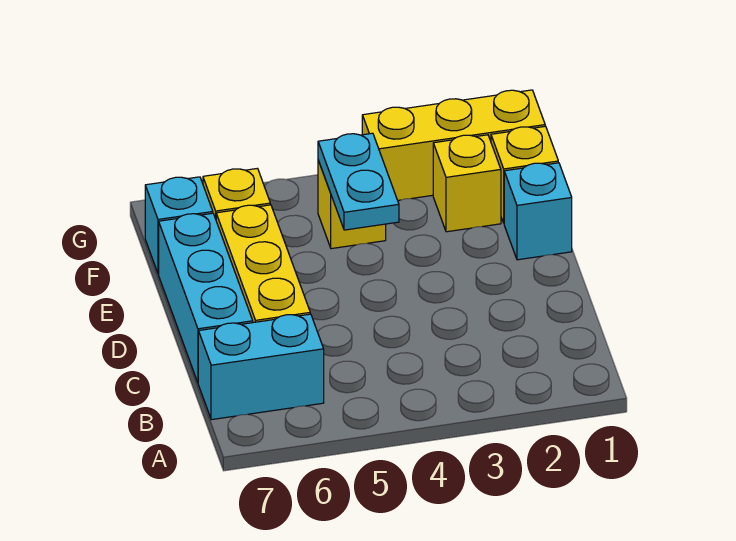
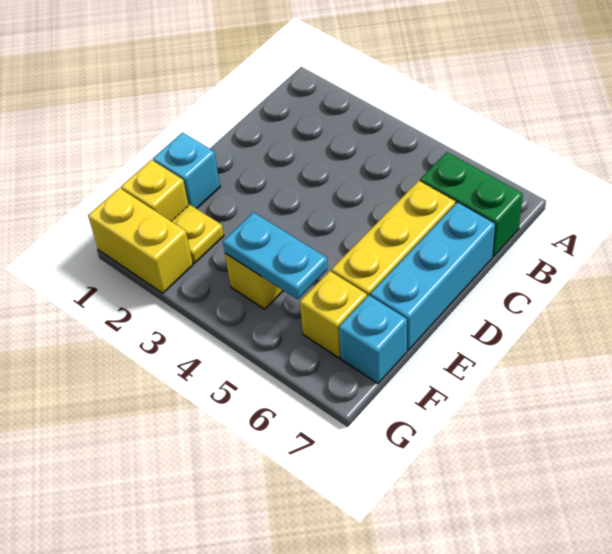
cyan brick B6:B7 level 1 -> green brick B6:B7 level 1
cyan plate E4:F4 level 2 -> cyan plate F4:F5 level 2
yellow brick F2 level 1 -> yellow plate F2 level 1
yellow brick G1:G3 level 1 -> yellow brick G1:G2 level 1

